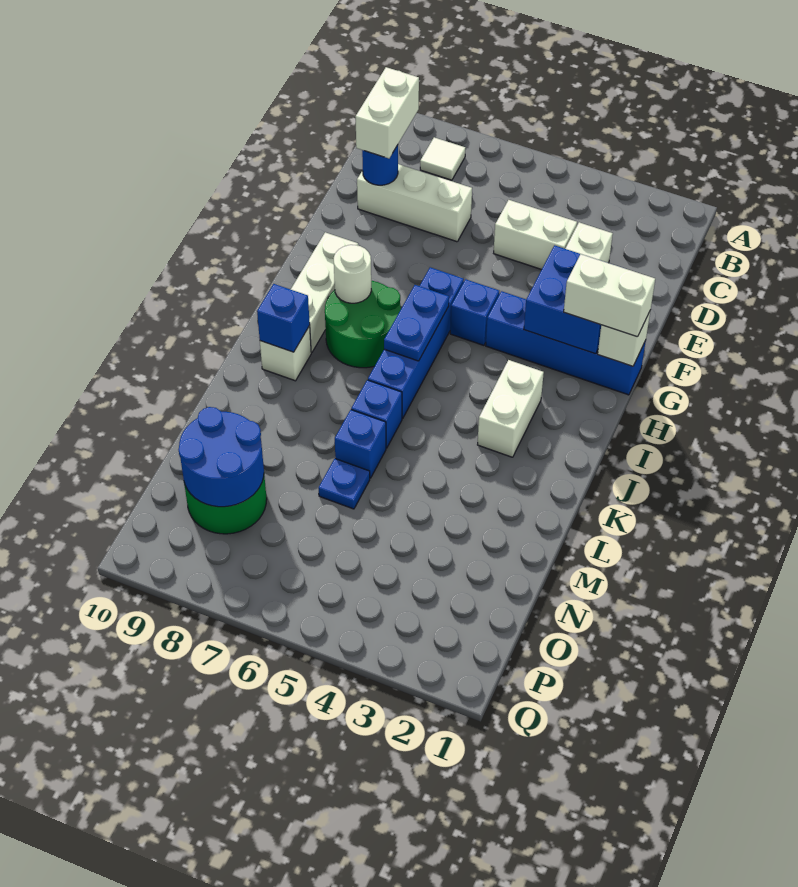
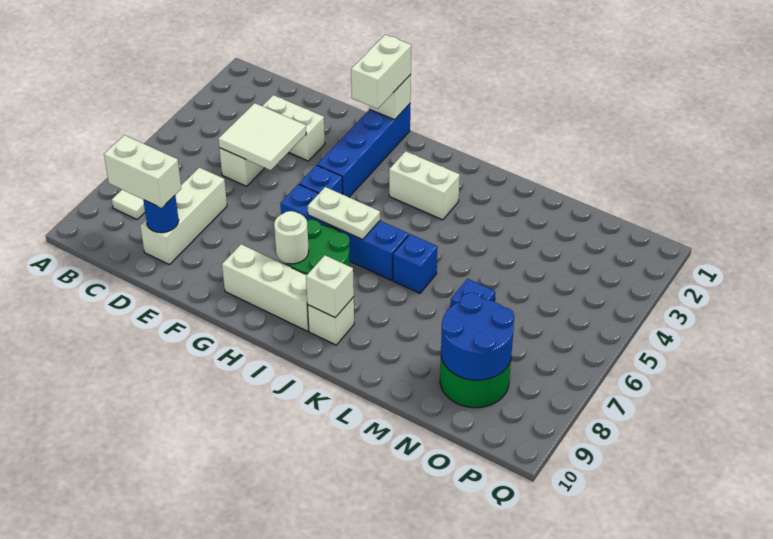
none -> white tile D4:E5 level 2
blue brick F2:G3 level 2 -> none
blue plate H6:I6 level 2 -> white plate H6:I6 level 2
blue brick J9 level 2 -> white brick J9 level 2
blue brick L6 level 1 -> none

